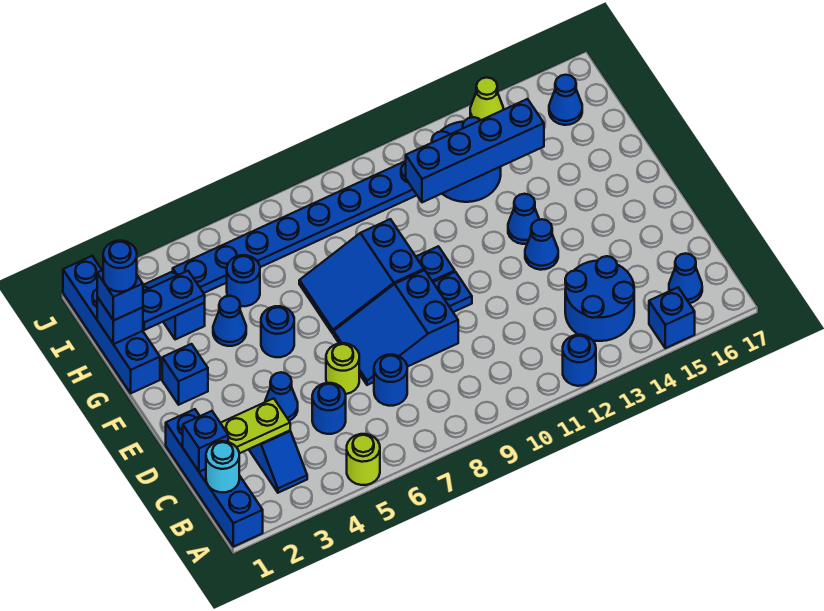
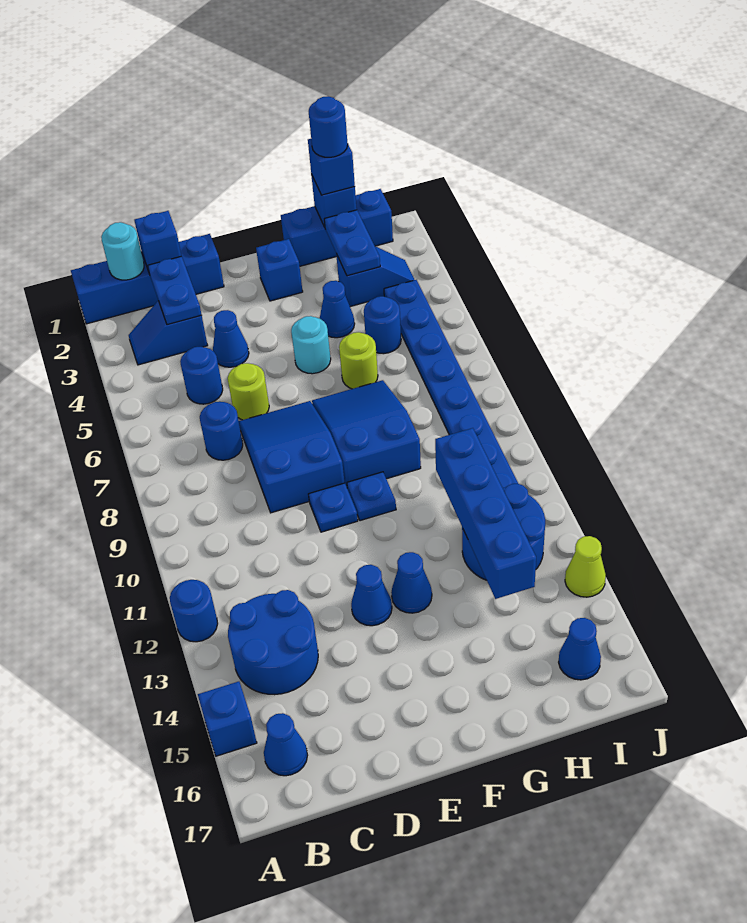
lime round brick A5 level 1 -> lime round brick G6 level 1
lime plate C2:C3 level 2 -> blue plate C2:C3 level 2
blue round brick F5 level 1 -> cyan round brick F5 level 1
blue brick G1:J1 level 1 -> blue brick G1:I1 level 1

